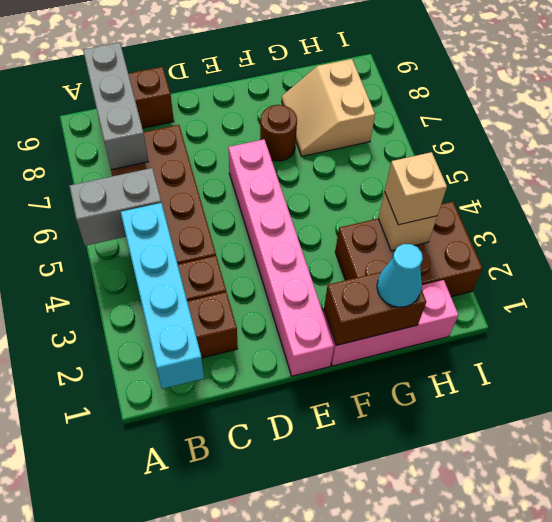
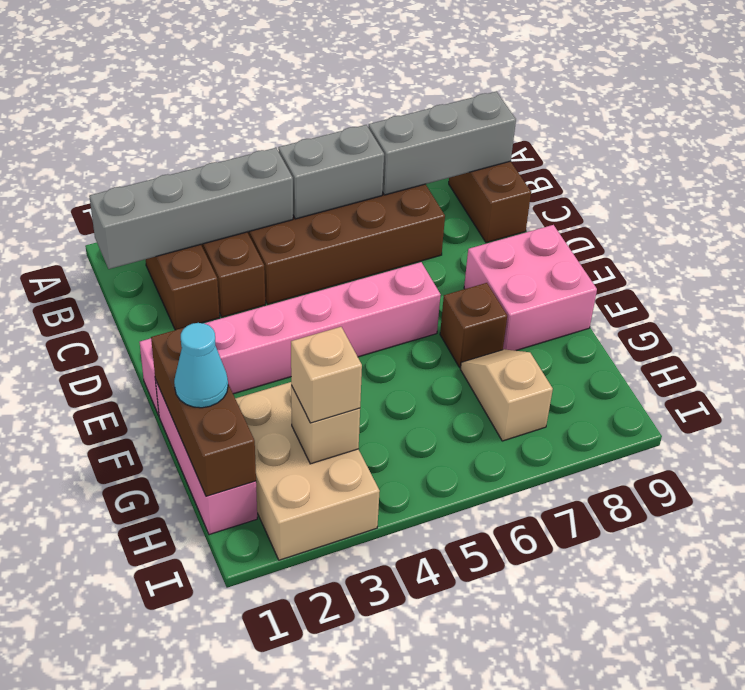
grey brick A5:B5 level 2 -> grey brick B5:B6 level 2
cyan brick B1:B4 level 2 -> grey brick B1:B4 level 2
none -> pink brick E8:F9 level 1
brown brick F1:G1 level 2 -> brown brick F1:H1 level 2
brown round brick F7 level 1 -> brown brick F7 level 1
brown brick G2:I3 level 1 -> tan brick G2:I3 level 1
tan slope G7:H8 level 1 top H -> tan slope G7:H7 level 1 top H

